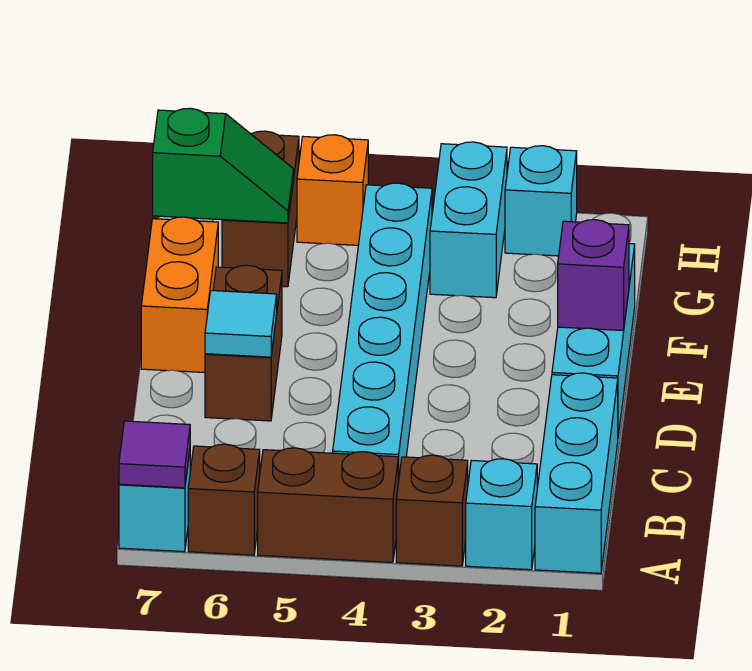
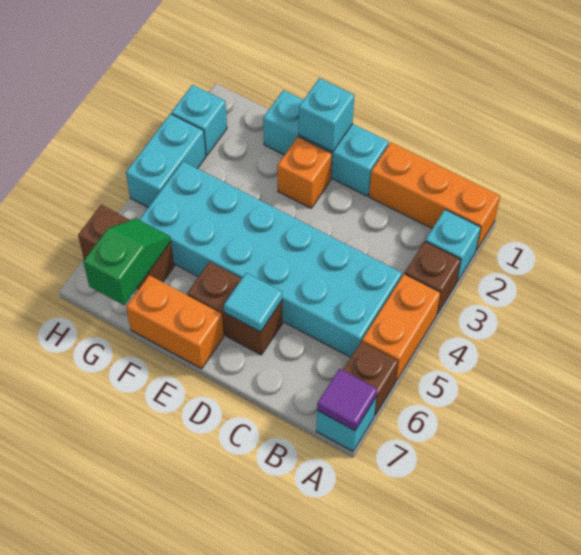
cyan brick A1:C1 level 1 -> orange brick A1:C1 level 1
brown brick A4:A5 level 1 -> orange brick A4:A5 level 1
cyan brick B4:G4 level 1 -> cyan brick B4:G5 level 1
purple brick E1 level 2 -> cyan brick E1 level 2
cyan brick G3:H3 level 1 -> cyan brick H3:H4 level 1
orange brick H5 level 1 -> orange brick E2 level 1

